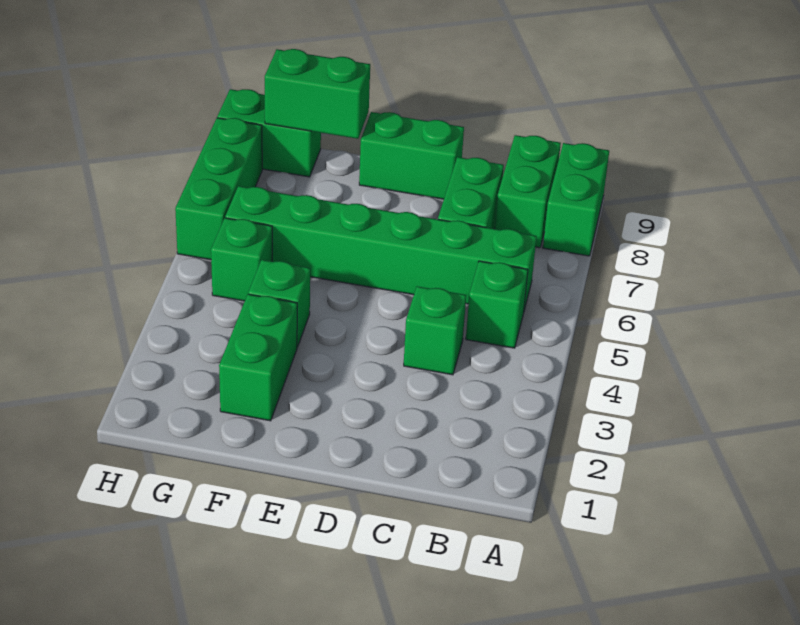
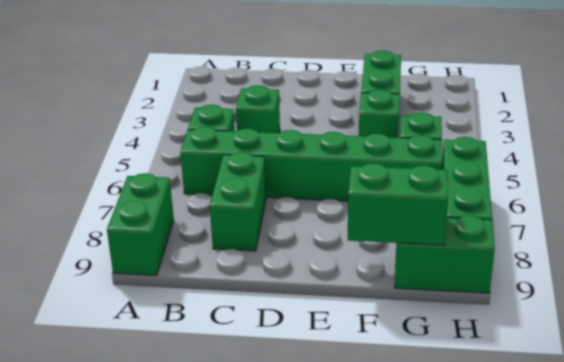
green brick B8:B9 level 1 -> none
green brick D9:E9 level 1 -> none

